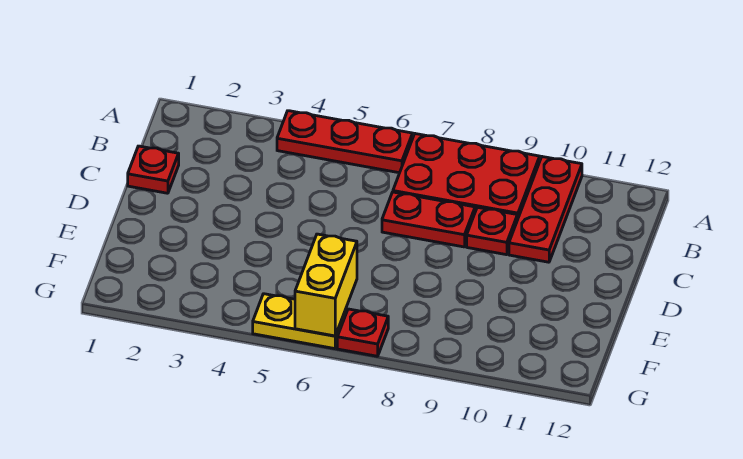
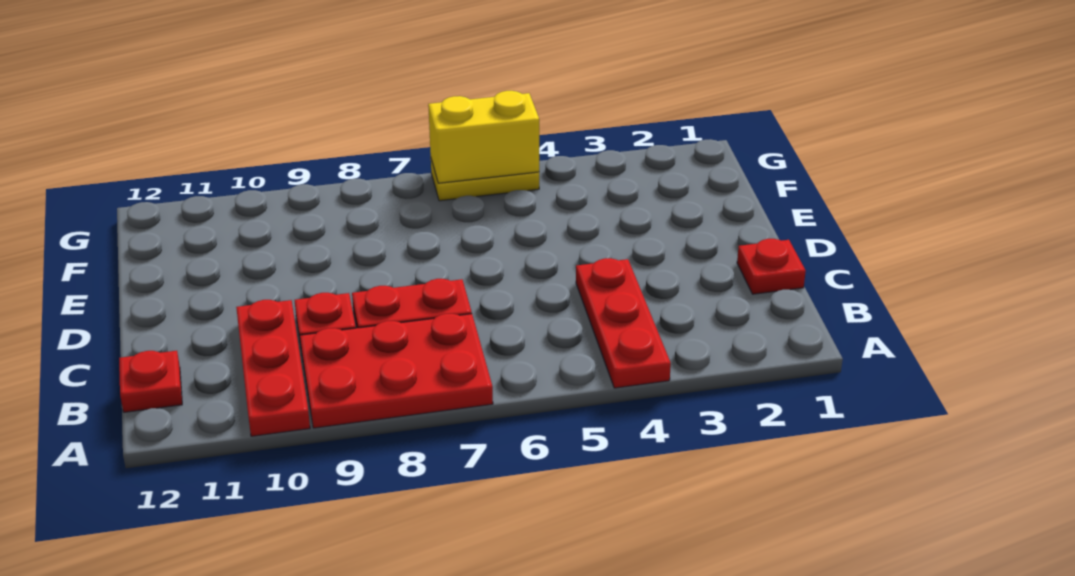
red plate A4:A6 level 1 -> red plate A4:C4 level 1
yellow brick F6:G6 level 2 -> yellow brick G5:G6 level 2
red plate G7 level 1 -> red plate B12 level 1

